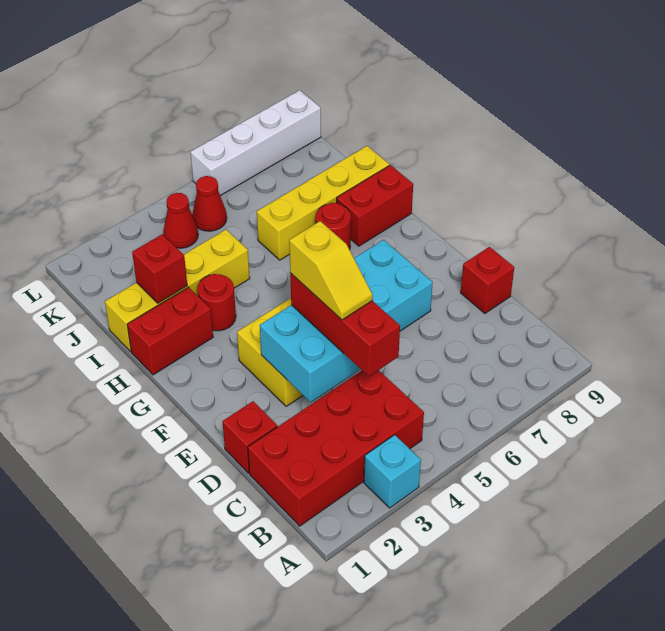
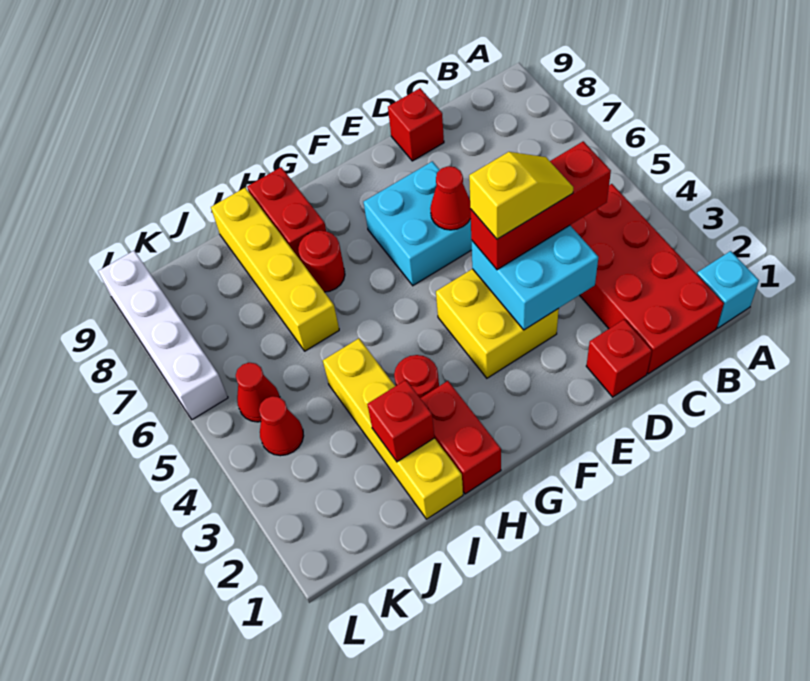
cyan brick A3 level 1 -> cyan brick A1 level 1
none -> red cone E6 level 2

